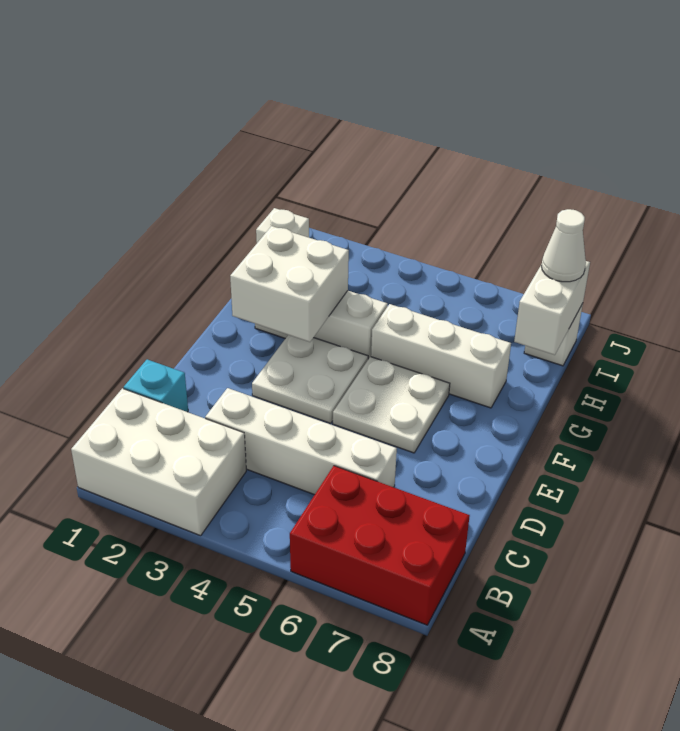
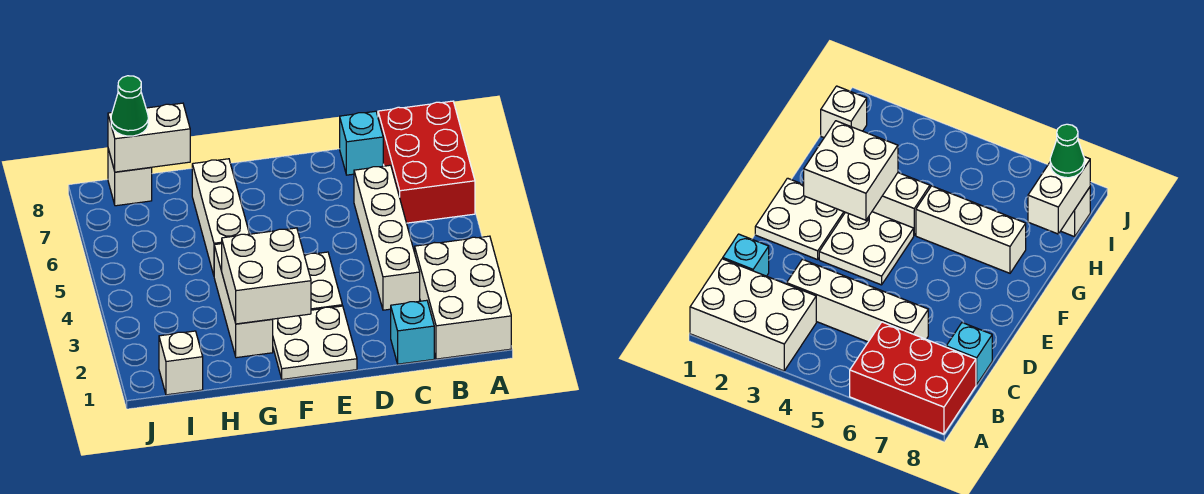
none -> cyan brick C8 level 1
white plate E5:F6 level 1 -> white plate E1:F2 level 1
white cone I8 level 3 -> green cone I8 level 3

